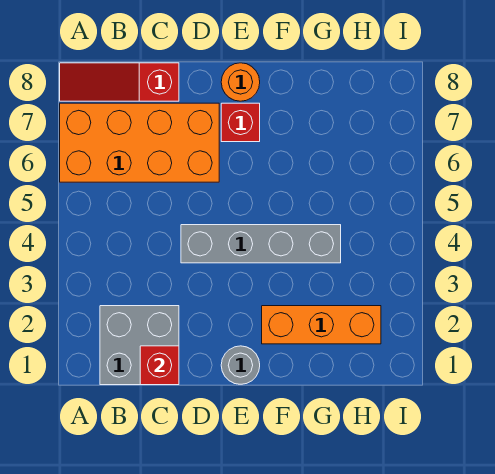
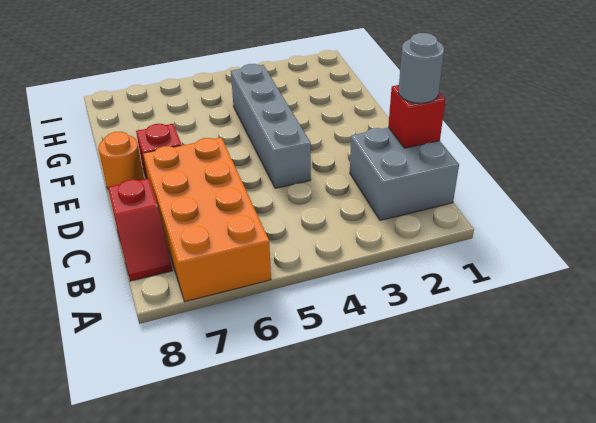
red slope A8:C8 level 1 top C -> red slope B8:C8 level 1 top C
grey round brick E1 level 1 -> grey round brick C1 level 3
orange brick F2:H2 level 1 -> none

